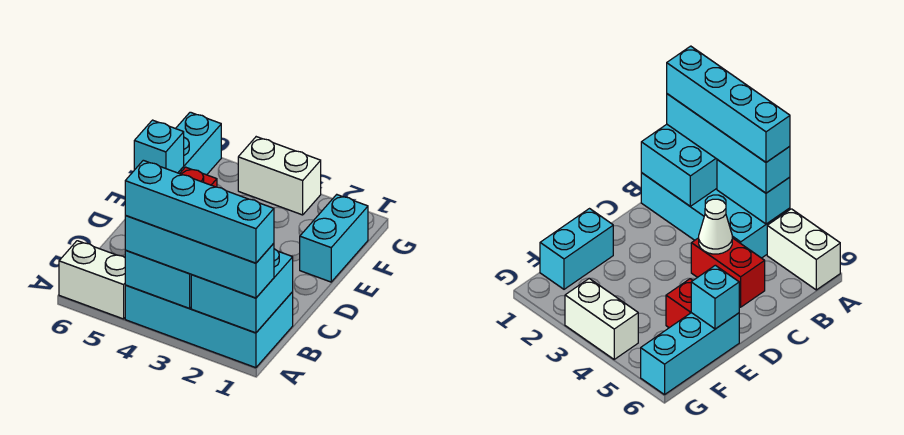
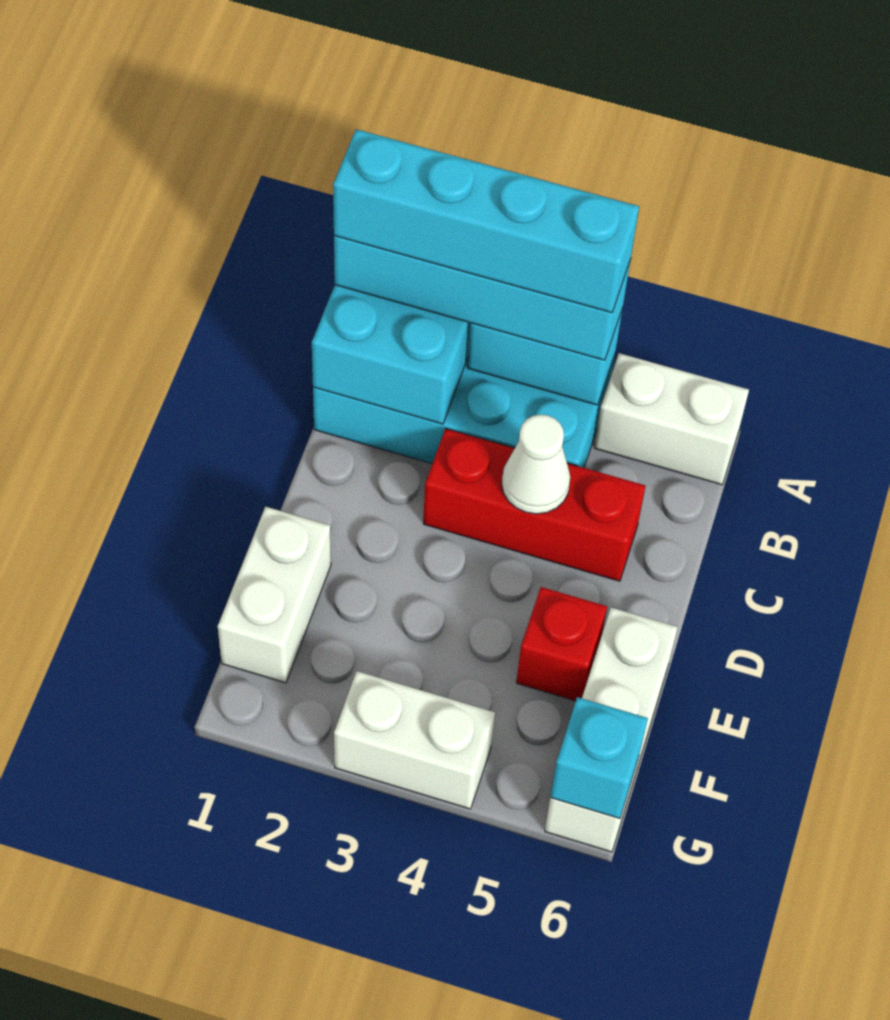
red brick C4:C5 level 1 -> red brick C3:C5 level 1
cyan brick E1:F1 level 1 -> white brick E1:F1 level 1
cyan brick E6:G6 level 1 -> white brick E6:G6 level 1
cyan brick E6 level 2 -> cyan brick G6 level 2

